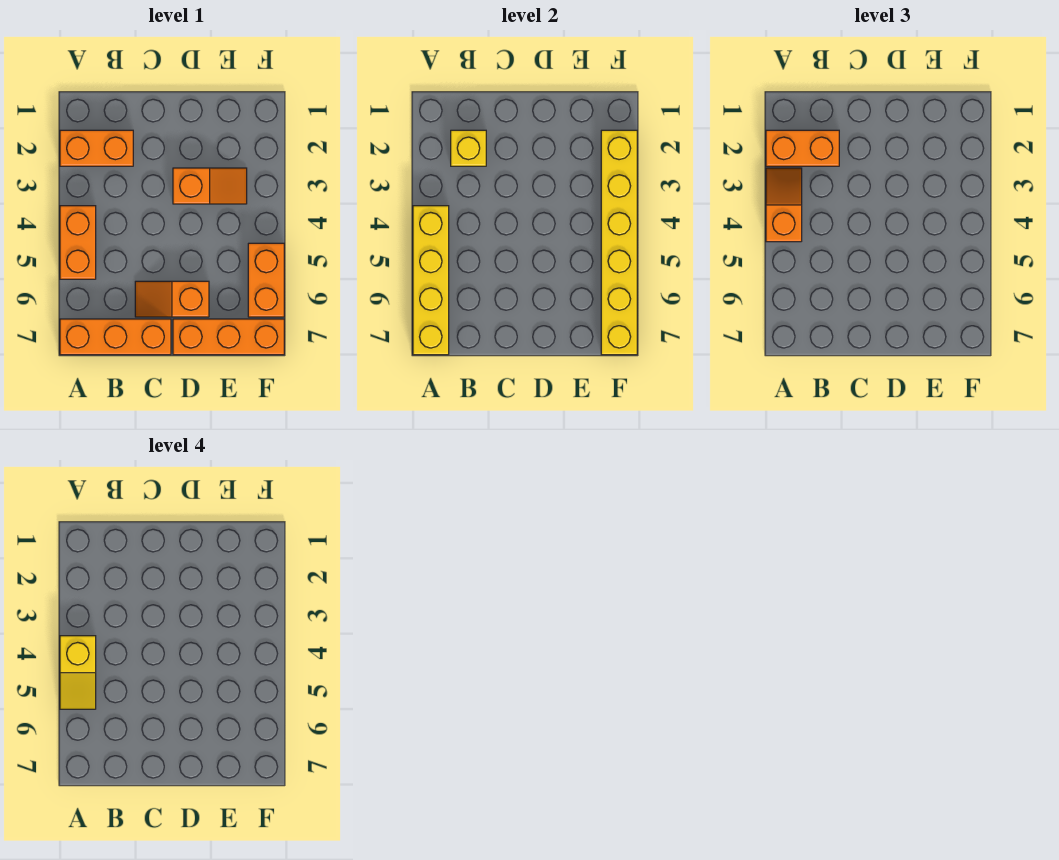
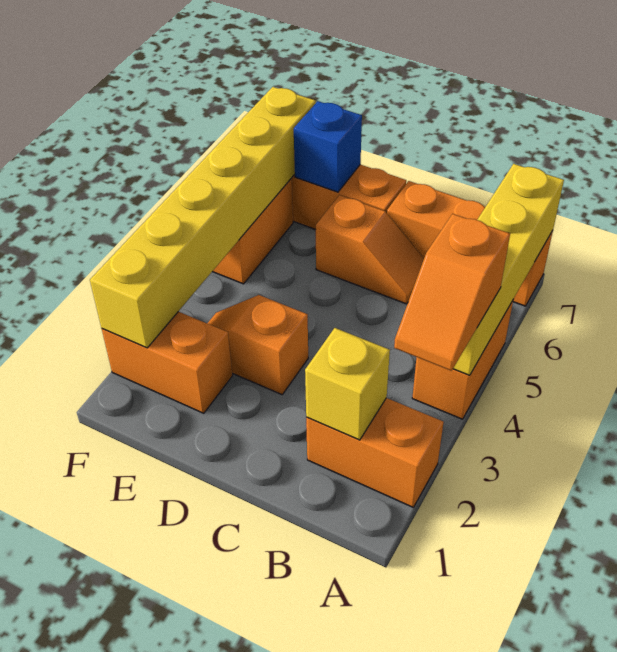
orange brick A2:B2 level 3 -> orange brick E2:F2 level 1
yellow slope A4:A5 level 4 top 4 -> none
none -> blue brick E7 level 2

